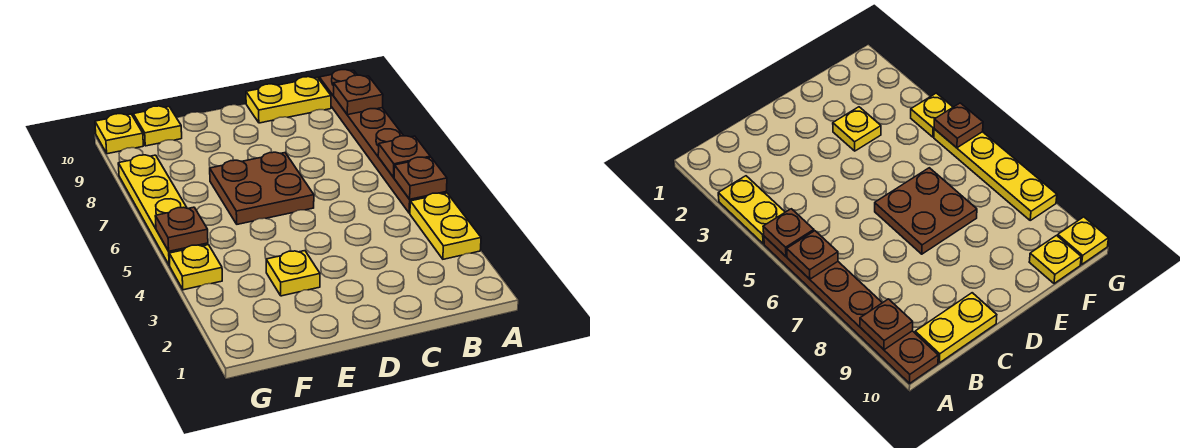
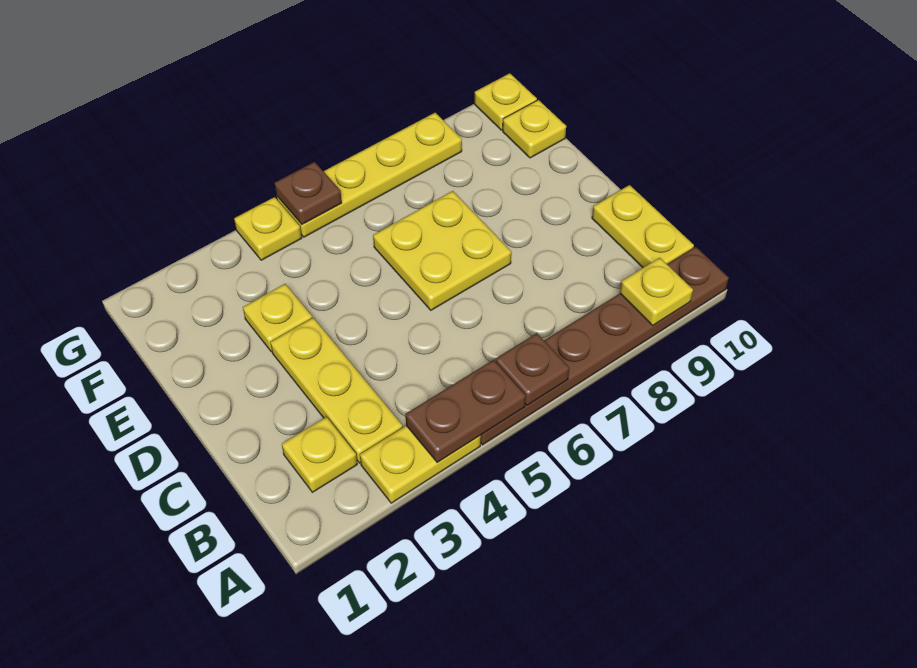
brown plate A5 level 2 -> brown plate A4:A5 level 2
brown plate A9 level 2 -> yellow plate A9 level 2
none -> yellow plate B2 level 1
none -> yellow plate B3:D3 level 1
brown plate D6:E7 level 1 -> yellow plate D6:E7 level 1

